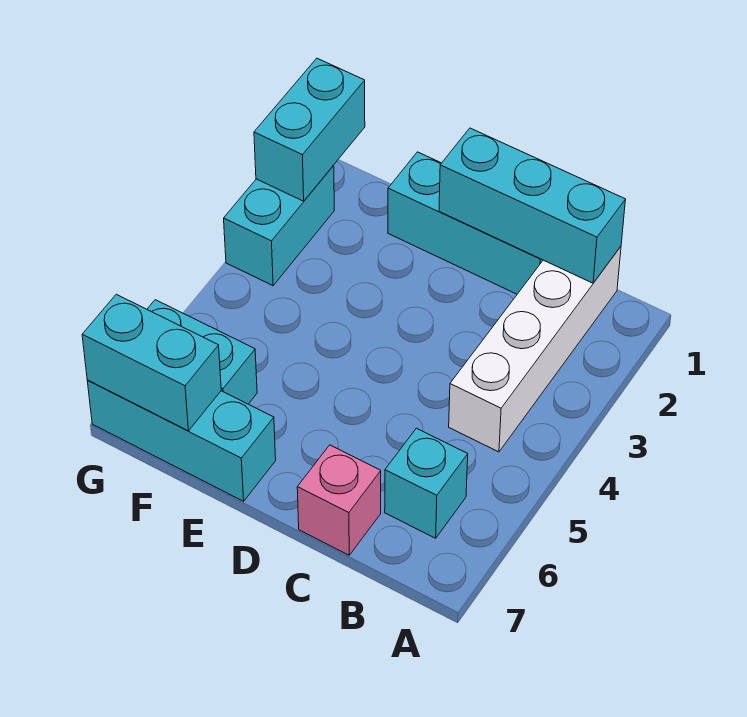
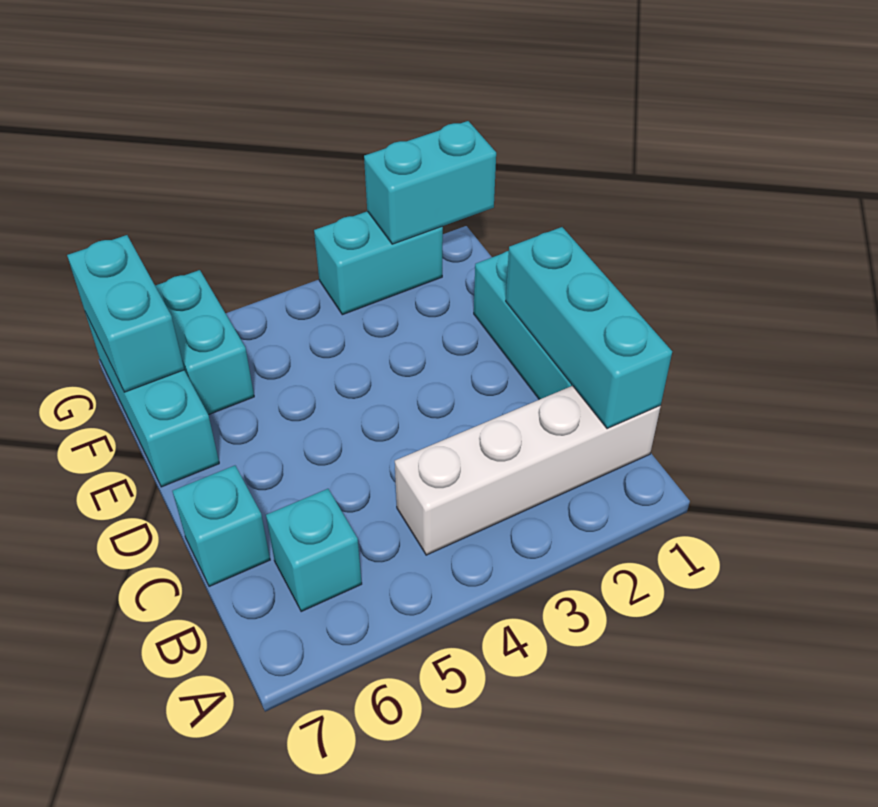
pink brick C7 level 1 -> cyan brick C7 level 1

